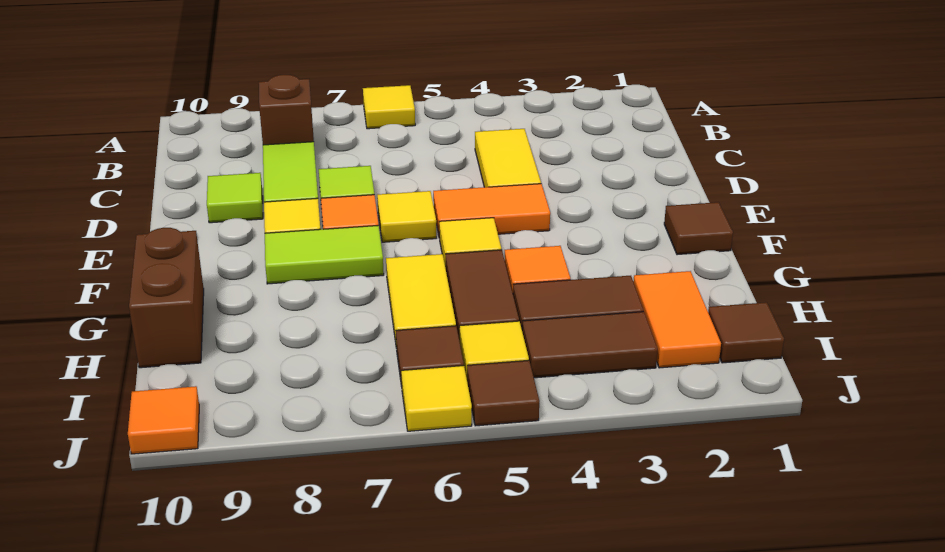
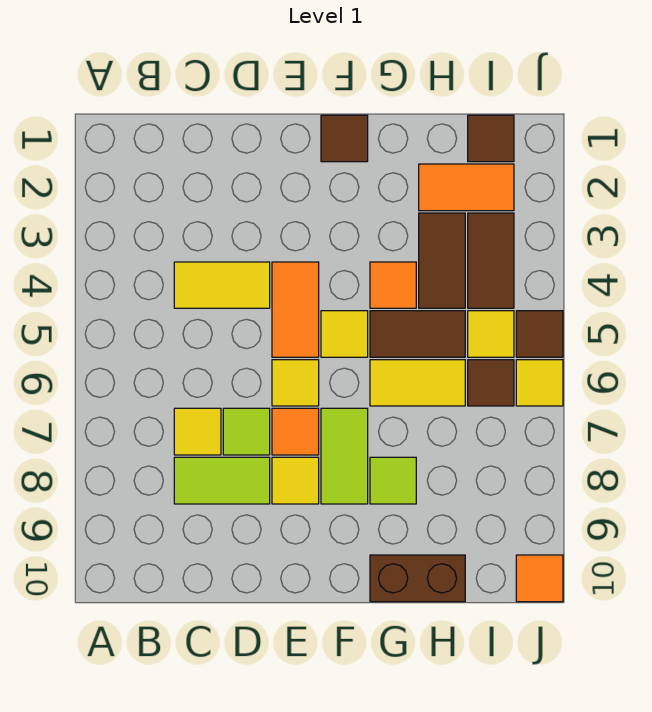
yellow tile A6 level 1 -> yellow tile C7 level 1
brown brick B8 level 1 -> none
lime tile D9 level 1 -> lime tile G8 level 1

